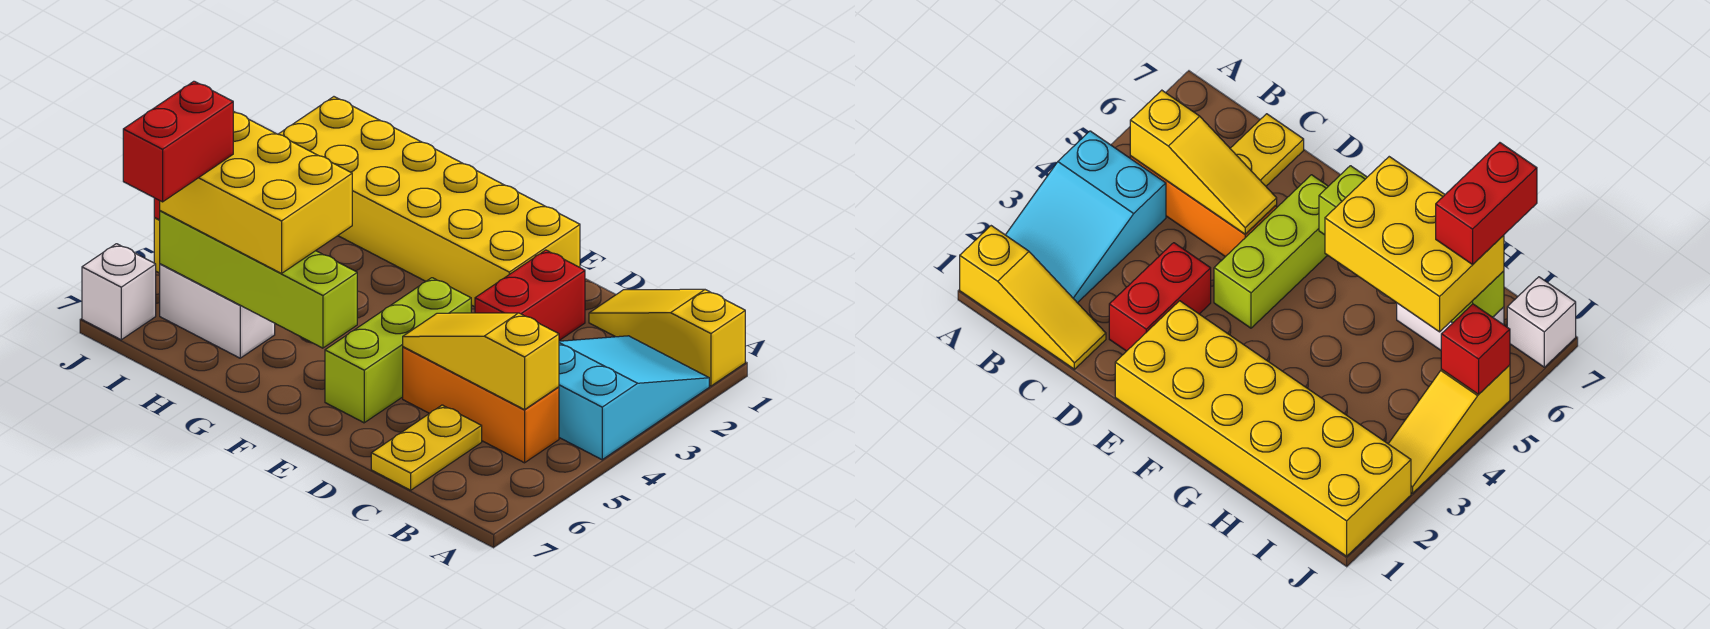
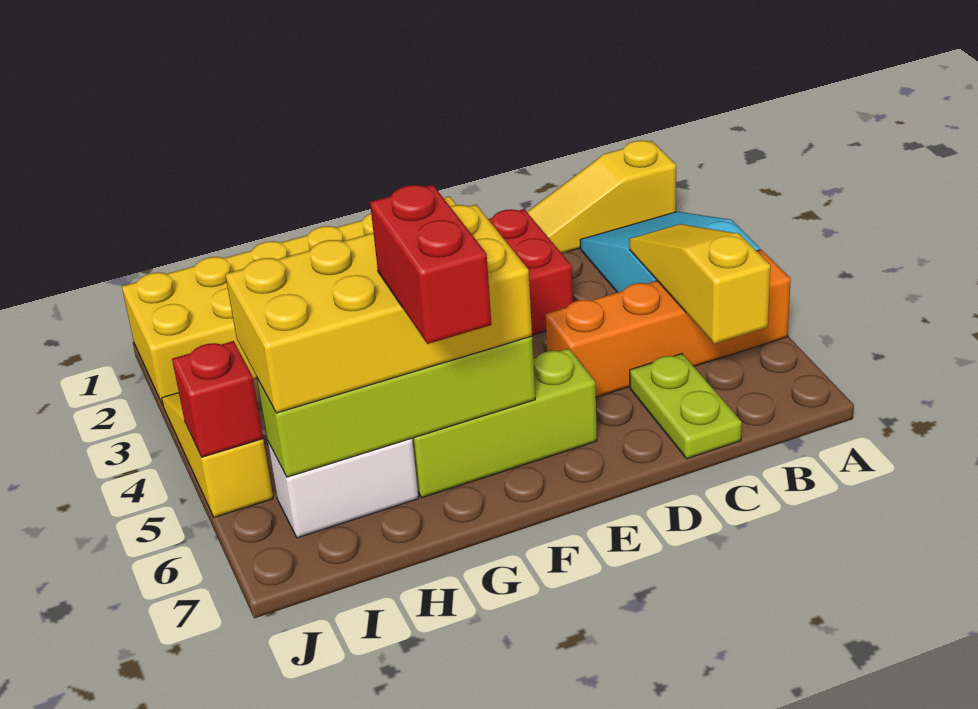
orange brick B5:D5 level 1 -> orange brick A5:D5 level 1
yellow slope B5:D5 level 2 top B -> yellow slope B4:B6 level 2 top 6
yellow plate C6:C7 level 1 -> lime plate C6:C7 level 1
lime brick E4:E6 level 1 -> lime brick E6:G6 level 1
yellow brick G5:I6 level 3 -> yellow brick F5:I6 level 3
red brick I6:I7 level 4 -> red brick G6:G7 level 4
white brick J7 level 1 -> none

